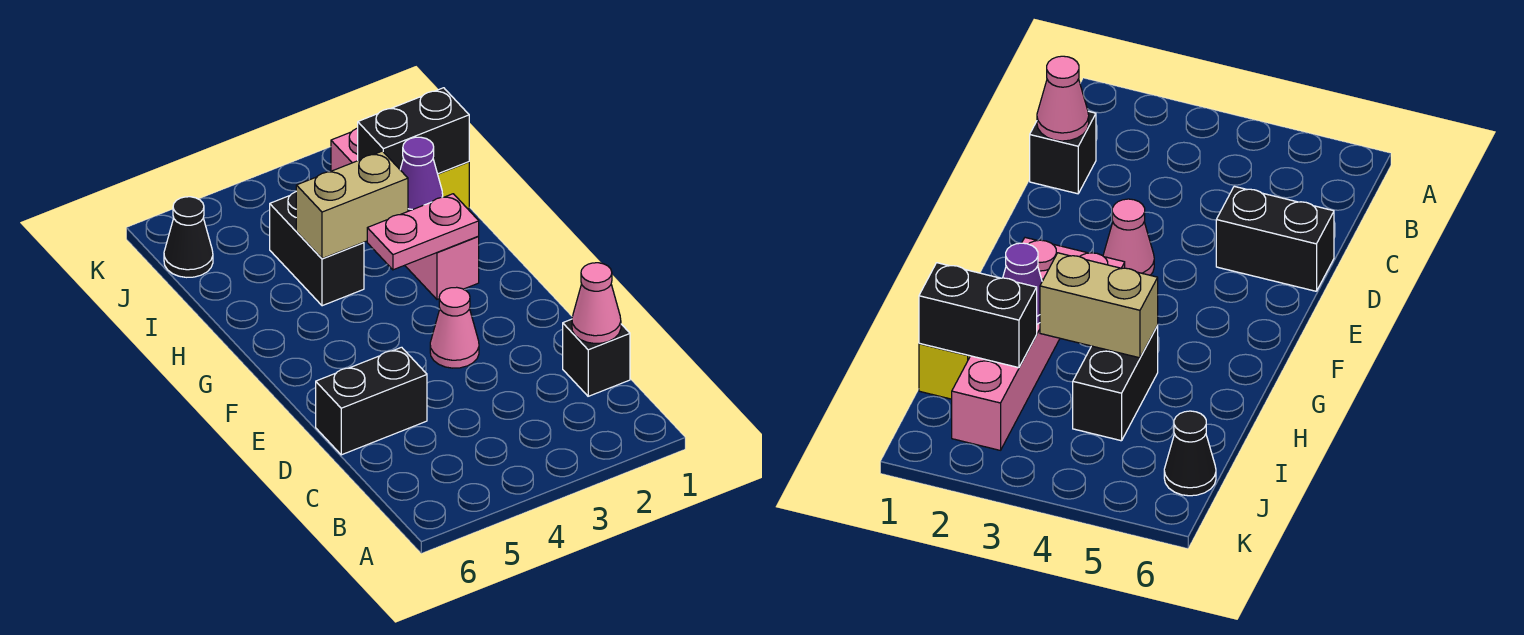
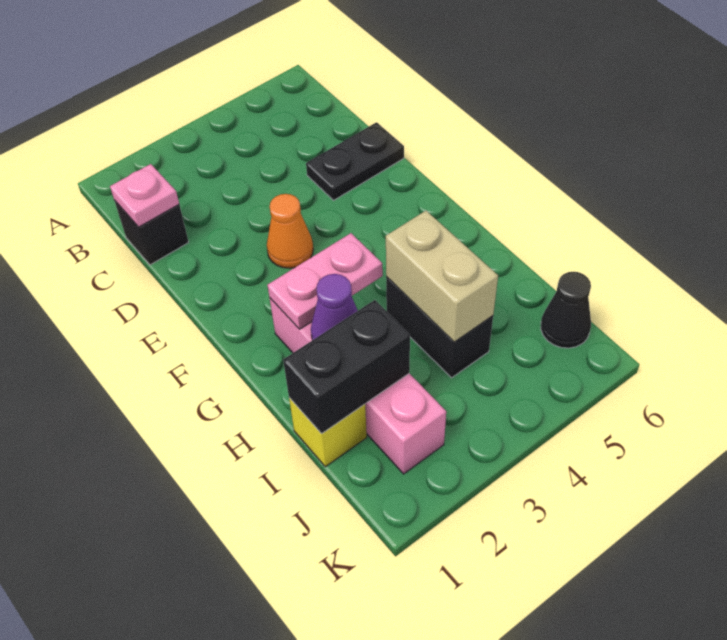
pink cone C1 level 2 -> pink plate C1 level 2
black brick D5:D6 level 1 -> black plate D5:D6 level 1
pink cone E3 level 1 -> orange cone E3 level 1
tan brick H3:H4 level 2 -> tan brick H4:I4 level 2

